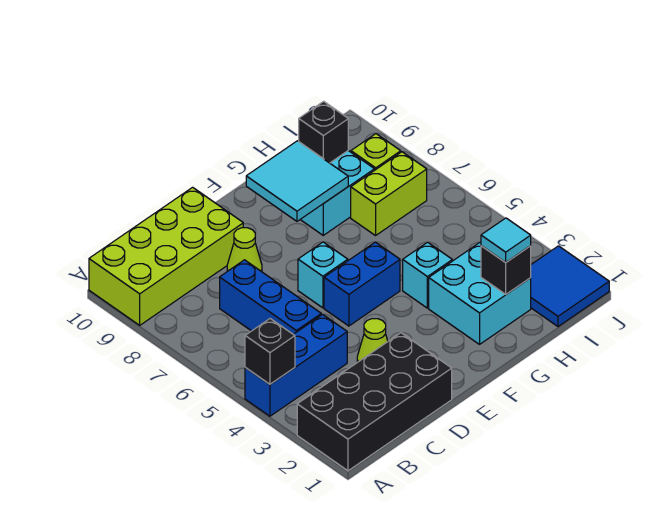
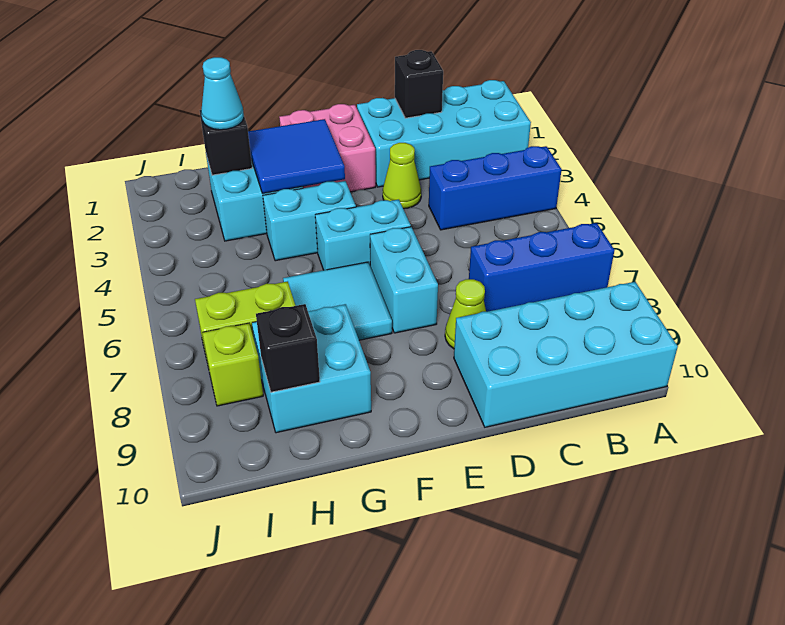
black brick A1:D2 level 1 -> cyan brick A1:D2 level 1
black brick A4 level 2 -> black brick C1 level 2
lime brick A9:D10 level 1 -> cyan brick A9:D10 level 1
blue brick C5:C7 level 1 -> blue brick A7:C7 level 1
none -> pink brick E1:F2 level 1
blue brick E5:F5 level 1 -> cyan brick E5:F5 level 1
cyan brick E6 level 1 -> cyan brick E6:E7 level 1
cyan tile F8:G9 level 2 -> cyan tile F6:G7 level 1
cyan brick G4 level 1 -> cyan brick F4:G4 level 1
cyan tile H2 level 3 -> cyan cone H2 level 3
blue tile I1:J2 level 1 -> blue tile F2:G3 level 2

